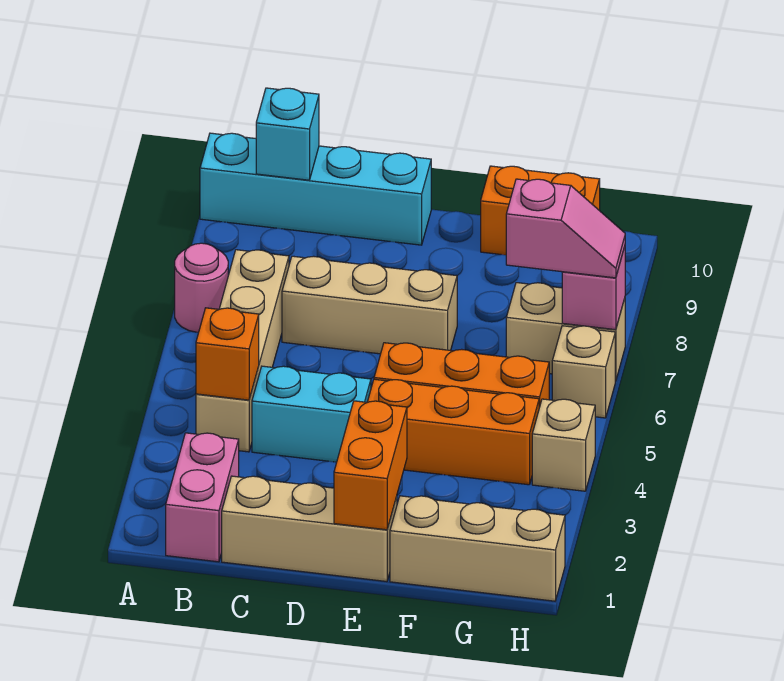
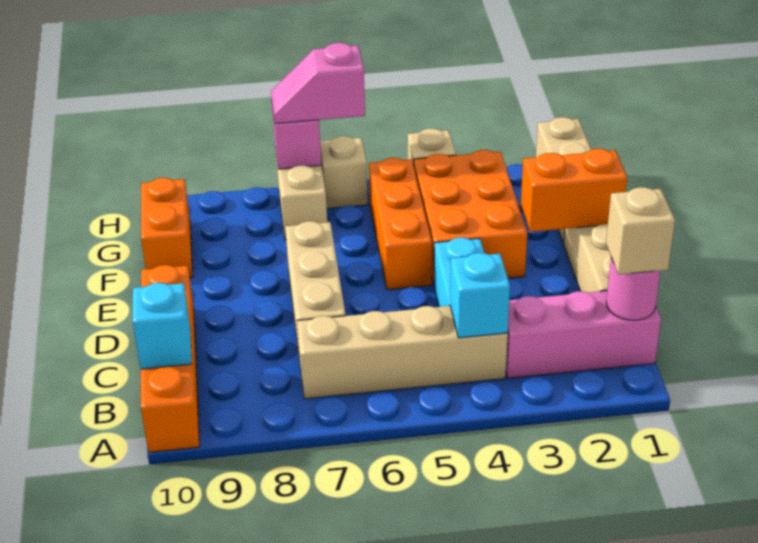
pink round brick A7 level 1 -> pink round brick B1 level 2
cyan brick A10:D10 level 1 -> orange brick A10:D10 level 1
pink brick B1:B2 level 1 -> pink brick B1:B3 level 1
none -> tan brick B1 level 3
orange brick B4 level 2 -> cyan brick B4 level 2
orange brick E4:G4 level 1 -> orange brick E3:G4 level 1
pink slope G7:H7 level 3 top G -> pink slope H6:H7 level 3 top 6

